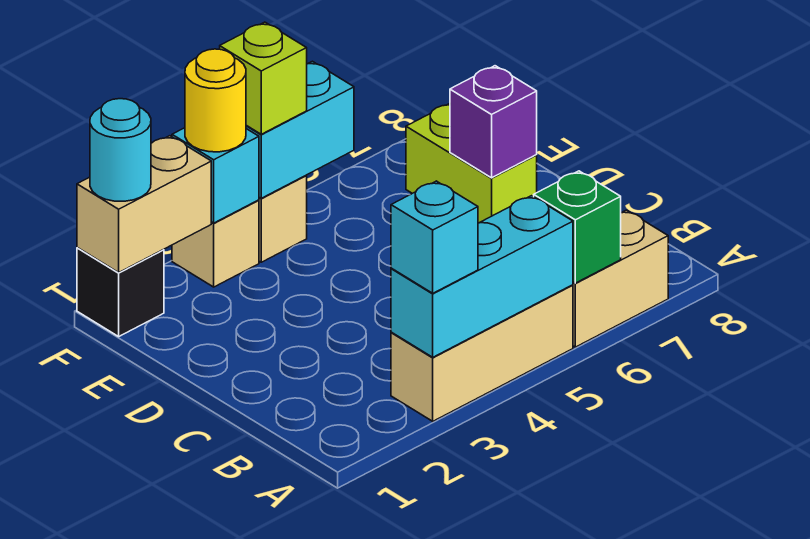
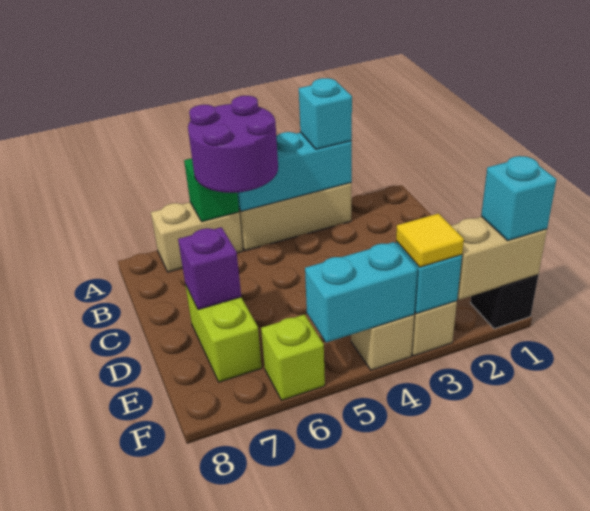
none -> purple round brick A5:B6 level 3
cyan round brick F1 level 3 -> cyan brick F1 level 3
yellow round brick F3 level 3 -> yellow tile F3 level 3
lime brick F4 level 3 -> lime brick F6 level 1

